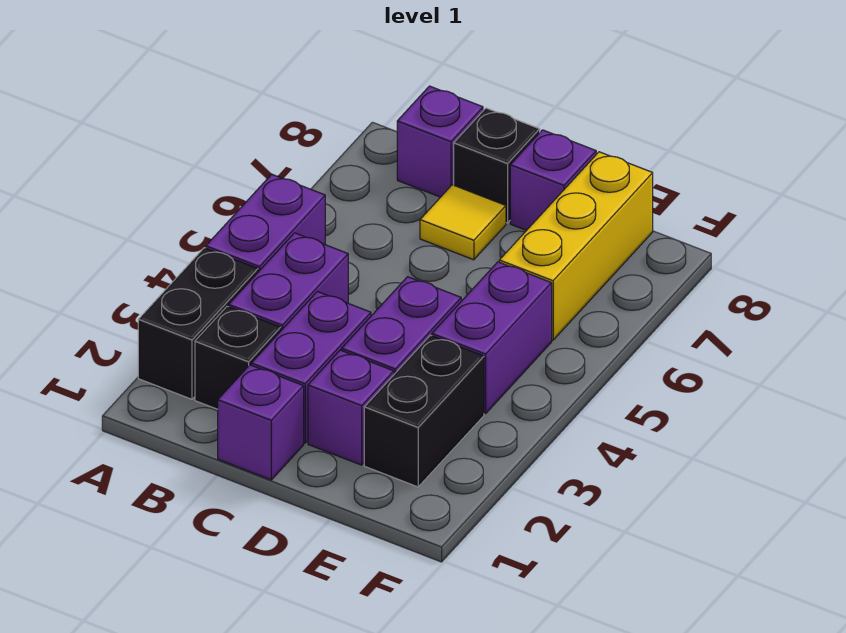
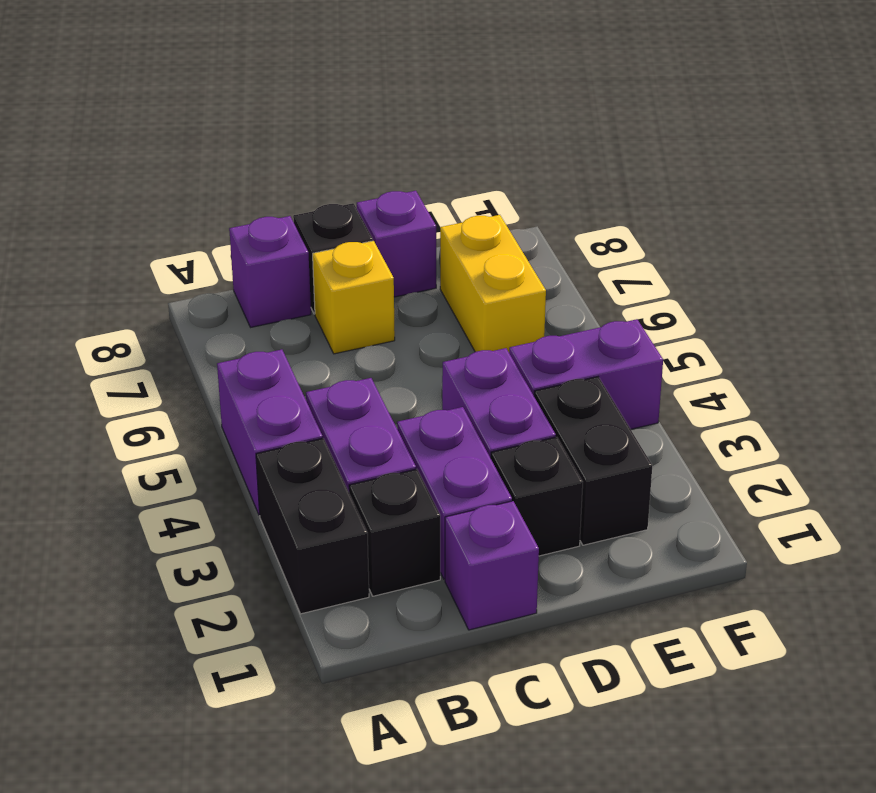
yellow tile C7 level 1 -> yellow brick C7 level 1
purple brick D2 level 1 -> black brick D2 level 1
purple brick E4:E5 level 1 -> purple brick E4:F4 level 1
yellow brick E6:E8 level 1 -> yellow brick E6:E7 level 1

